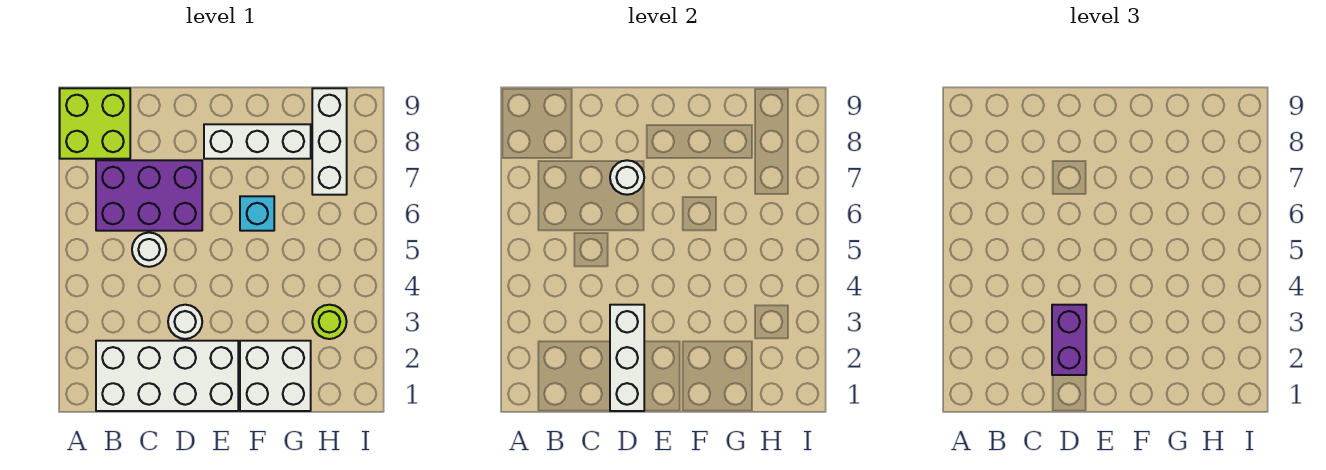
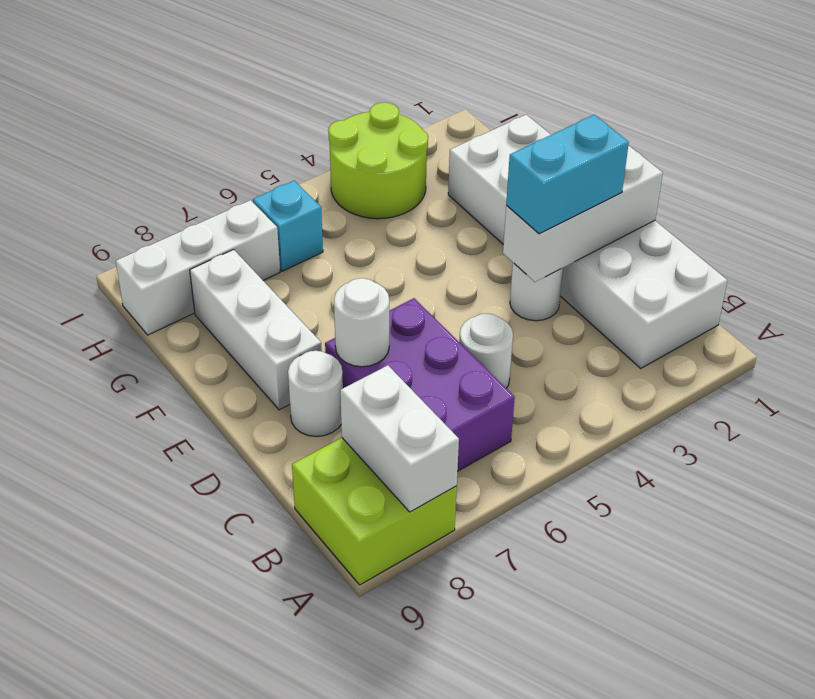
none -> white brick A8:B8 level 2
purple brick D2:D3 level 3 -> cyan brick D2:D3 level 3
none -> white round brick D8 level 1
cyan brick F6 level 1 -> cyan brick H6 level 1
lime round brick H3 level 1 -> lime round brick H3:I4 level 1

